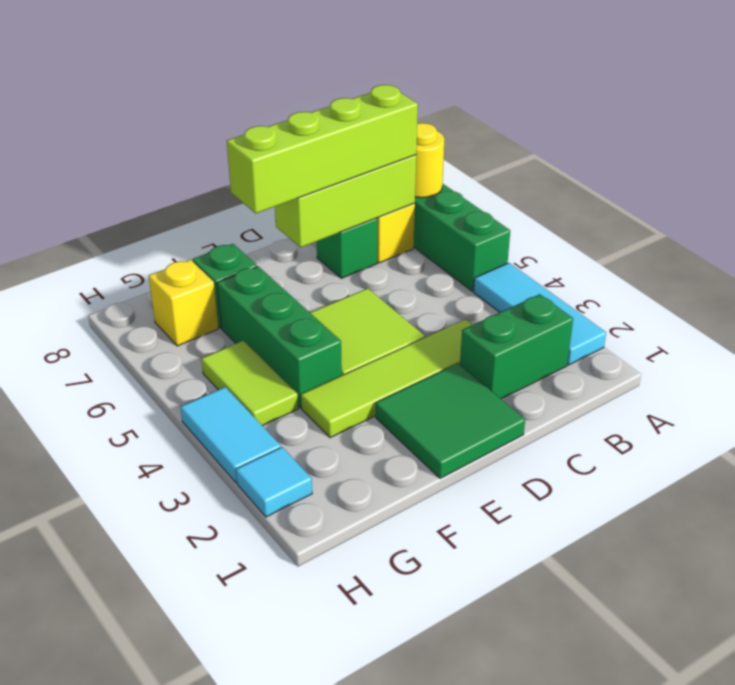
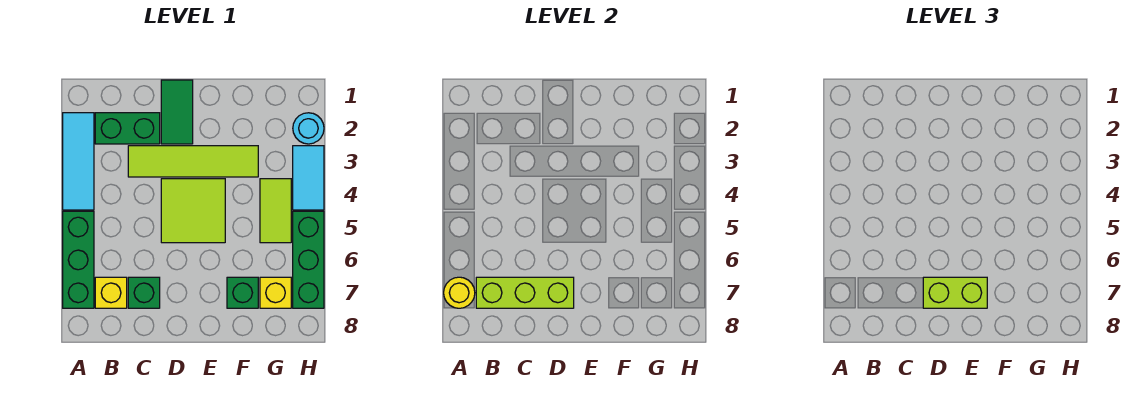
lime brick B7:E7 level 3 -> lime brick D7:E7 level 3
green tile D1:E2 level 1 -> green tile D1:D2 level 1
green brick F4:F6 level 1 -> green brick H5:H7 level 1
cyan tile H2 level 1 -> cyan round brick H2 level 1

